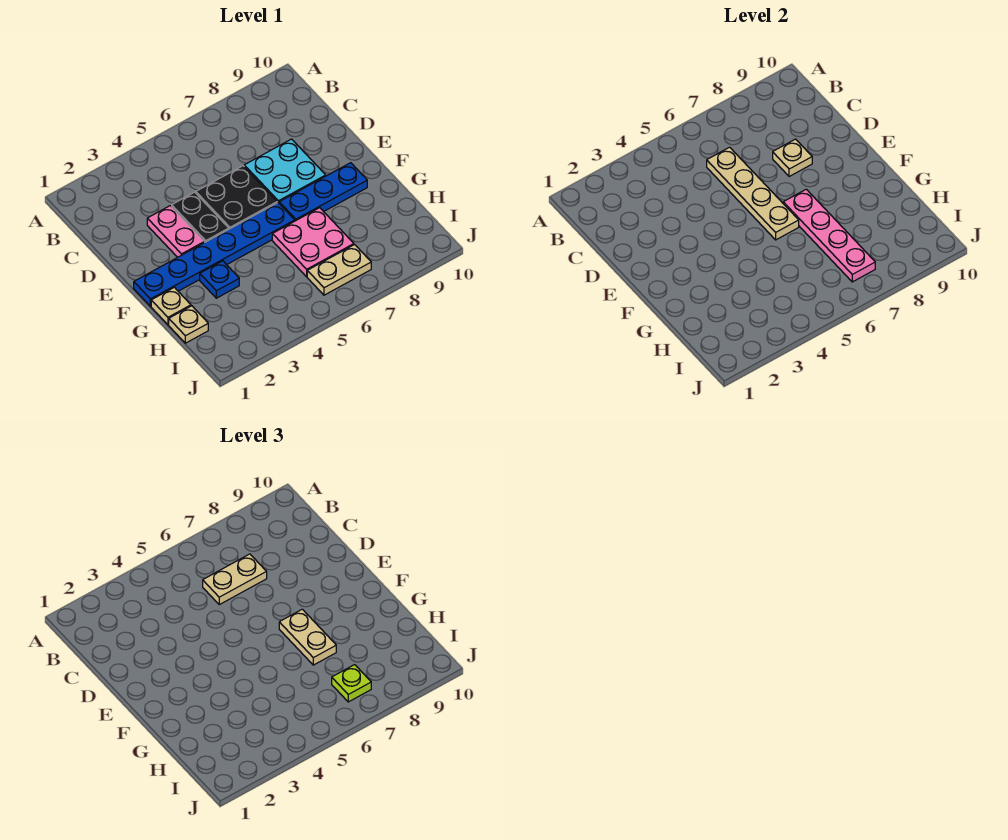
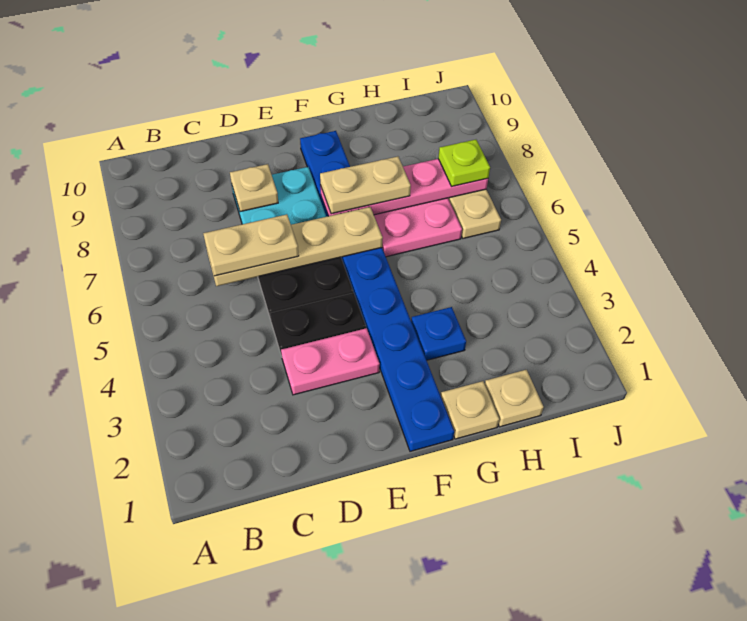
tan plate C6:C7 level 3 -> tan plate C6:D6 level 3

